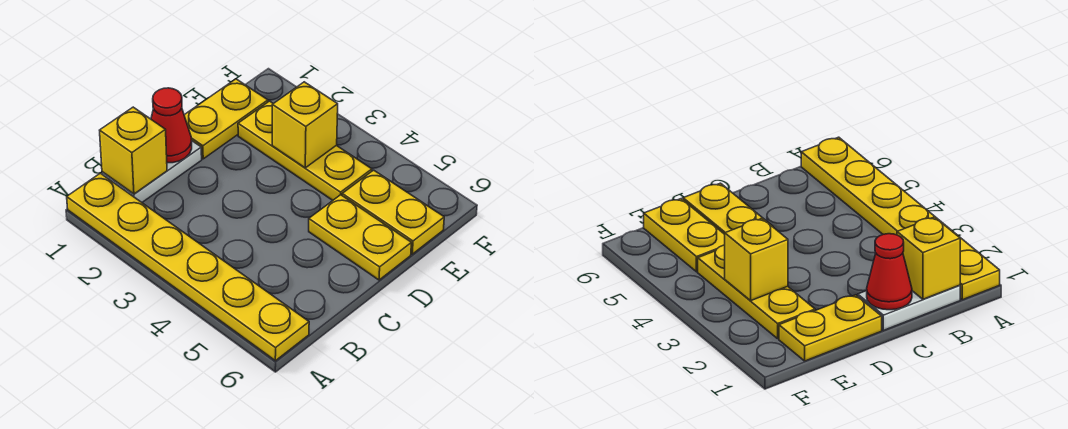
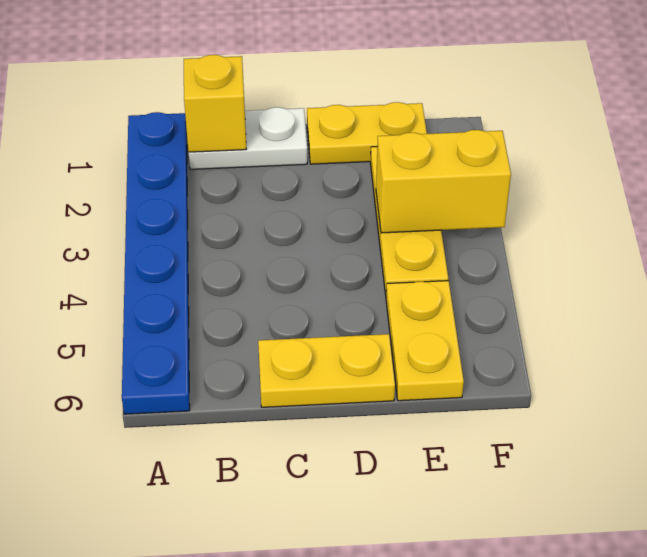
yellow plate A1:A6 level 1 -> blue plate A1:A6 level 1
red cone C1 level 2 -> none
yellow plate D5:D6 level 1 -> yellow plate C6:D6 level 1
yellow brick E3 level 2 -> yellow brick E3:F3 level 2

